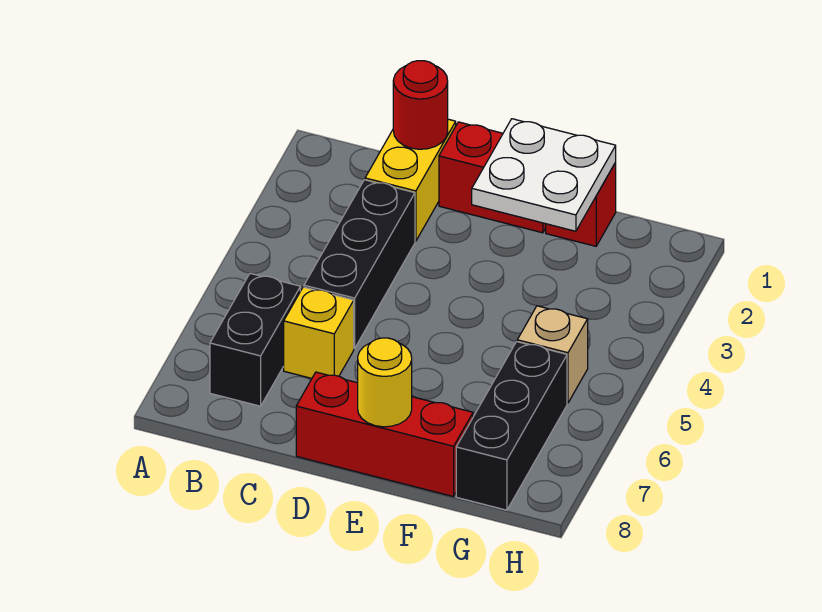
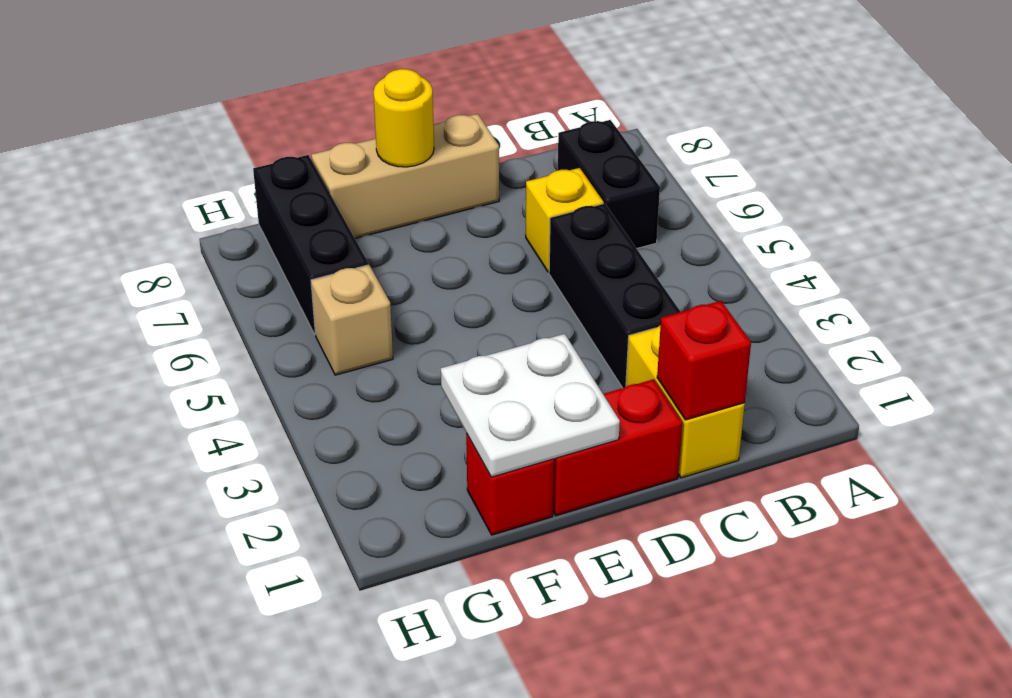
red round brick C1 level 2 -> red brick C1 level 2
red brick D8:F8 level 1 -> tan brick D8:F8 level 1

